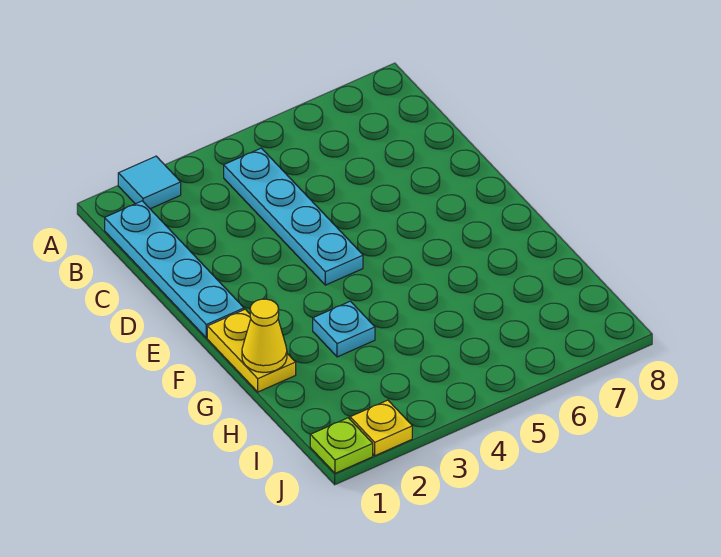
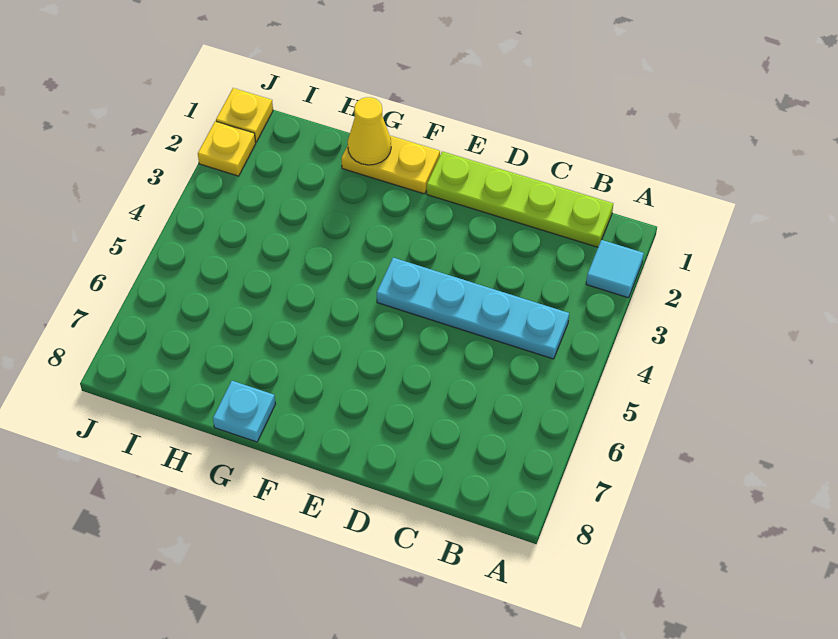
cyan plate B1:E1 level 1 -> lime plate B1:E1 level 1
cyan plate G3 level 1 -> cyan plate G8 level 1
lime plate J1 level 1 -> yellow plate J1 level 1

